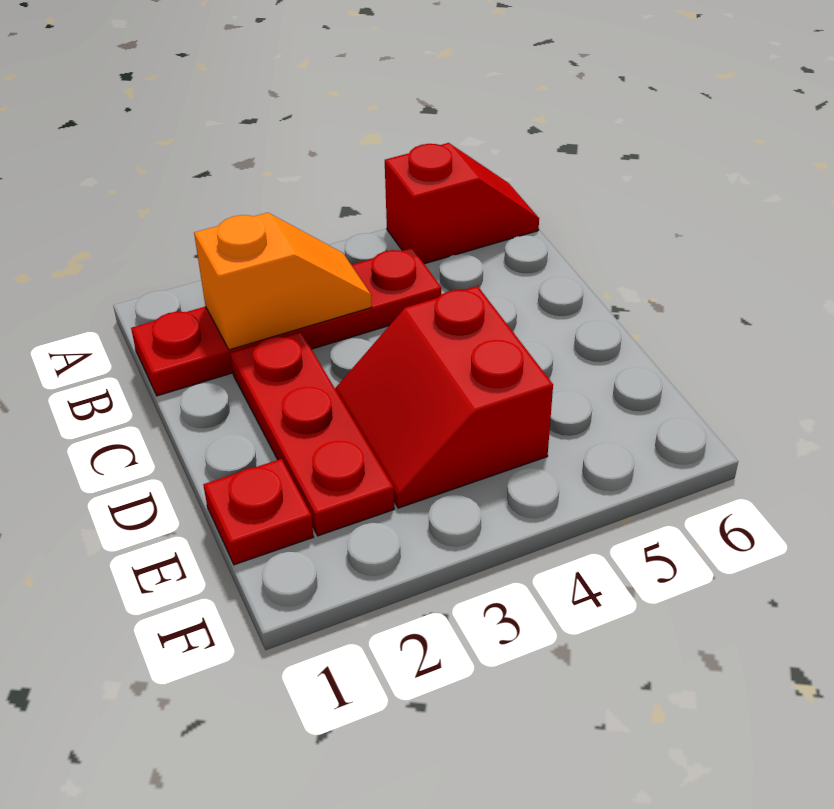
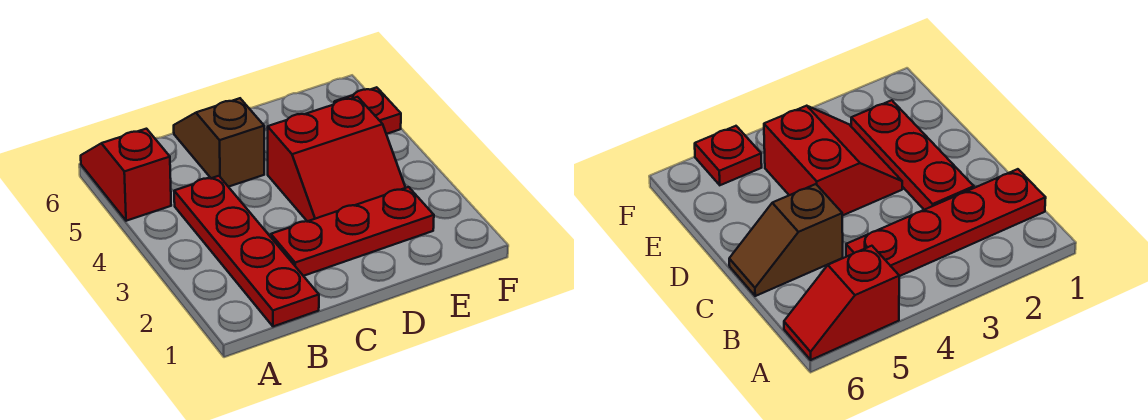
orange slope B2:B3 level 2 top 2 -> none
none -> brown slope C5:C6 level 1 top 5
red plate E1 level 1 -> red plate F5 level 1

